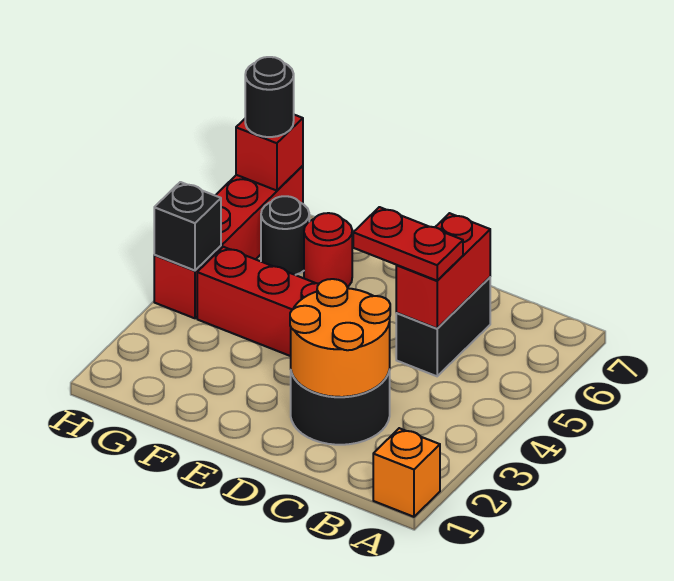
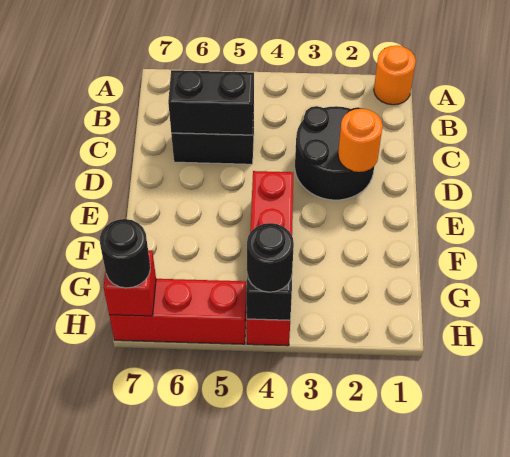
orange brick A1 level 1 -> orange round brick A1 level 1
orange round brick C2:D3 level 2 -> orange round brick D2 level 2
red brick C5:C6 level 2 -> black brick C5:C6 level 2
red plate C5:D5 level 3 -> none
red round brick F6 level 1 -> none
black round brick G6 level 1 -> black round brick H4 level 3

